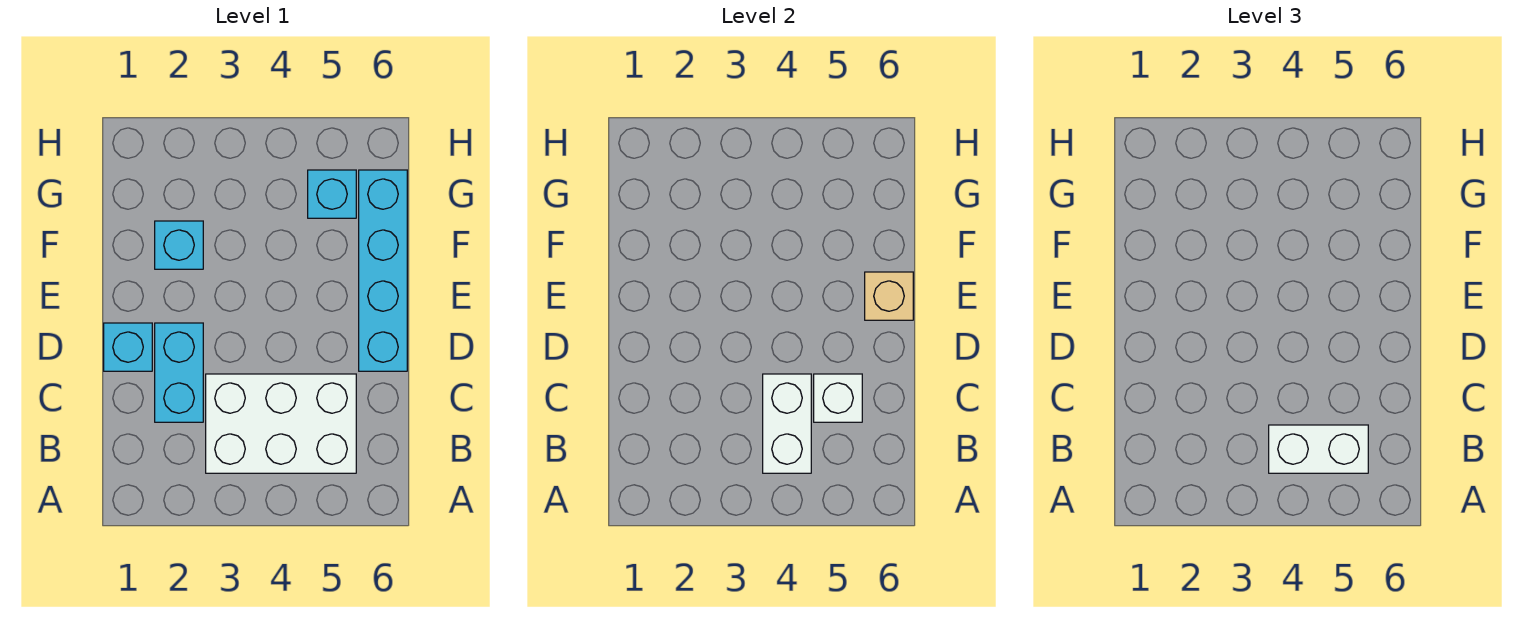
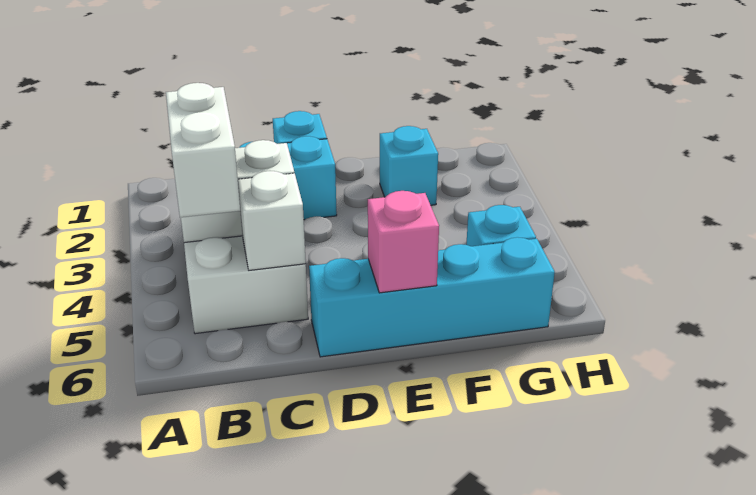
tan brick E6 level 2 -> pink brick E6 level 2

